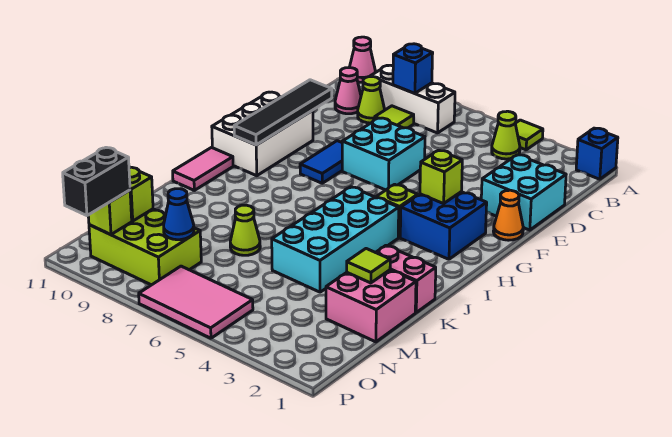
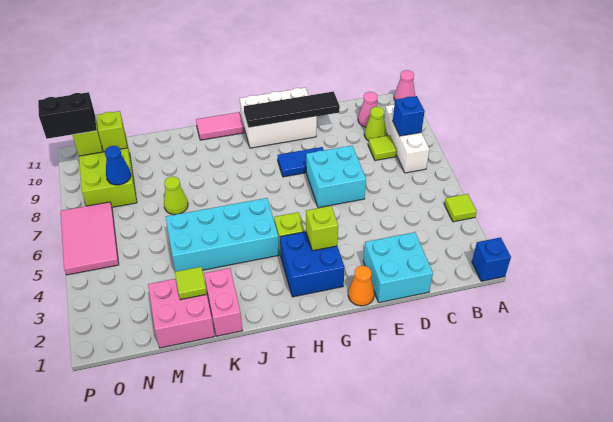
lime cone B4 level 1 -> none

